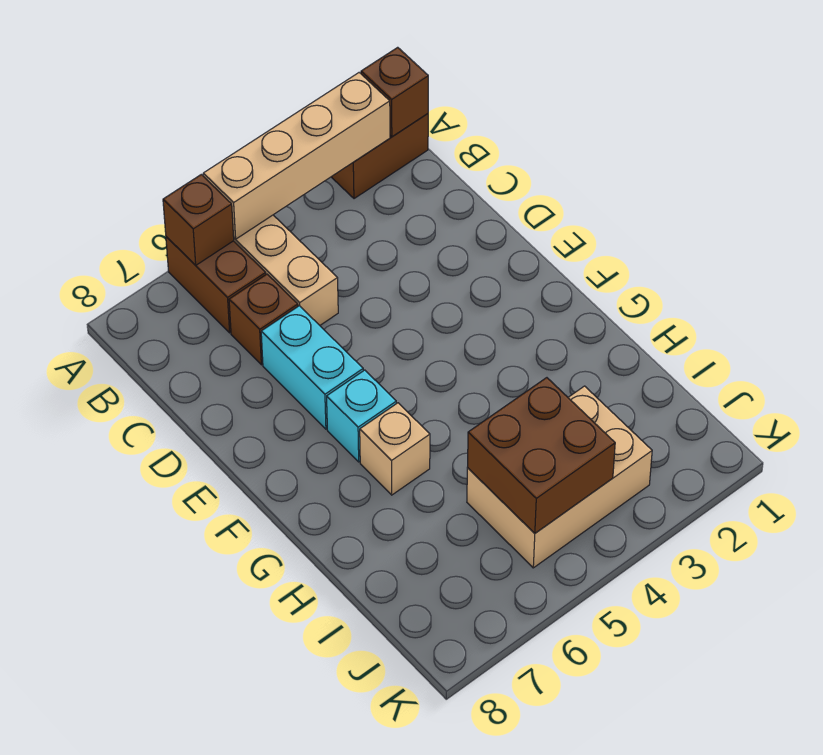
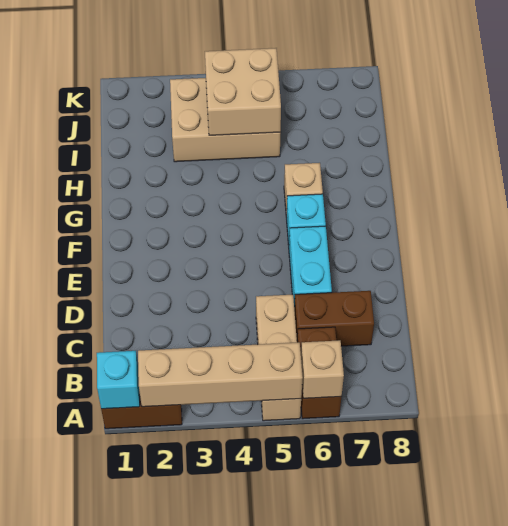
brown brick A1 level 2 -> cyan brick A1 level 2
brown brick A6 level 2 -> tan brick A6 level 2
brown brick C6 level 1 -> brown brick C6:C7 level 1
brown brick I4:J5 level 2 -> tan brick I4:J5 level 2

